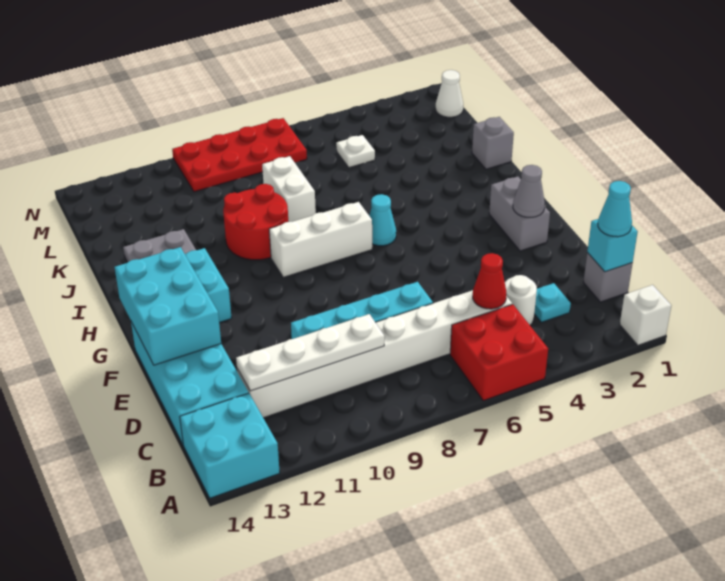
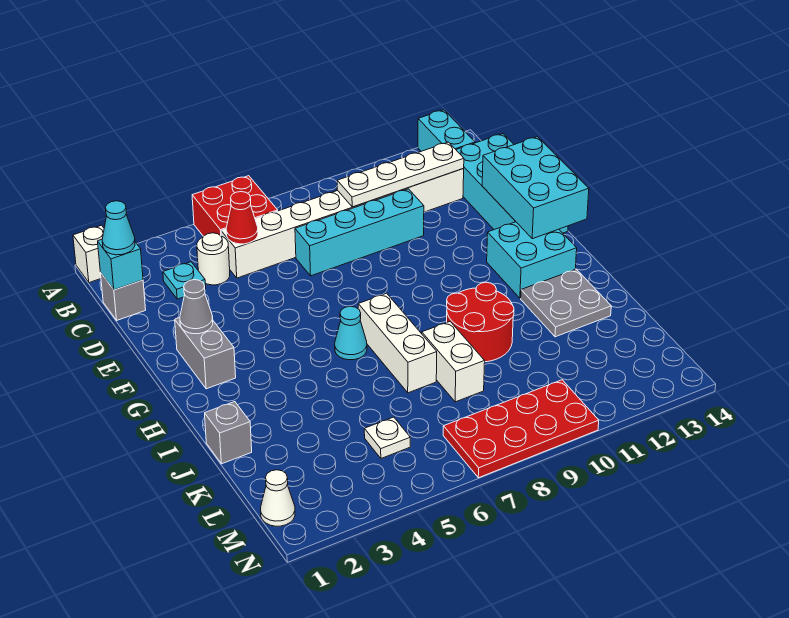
cyan brick A13:B14 level 1 -> cyan brick A13:B13 level 1
white brick H7:H9 level 1 -> white brick H7:J7 level 1

